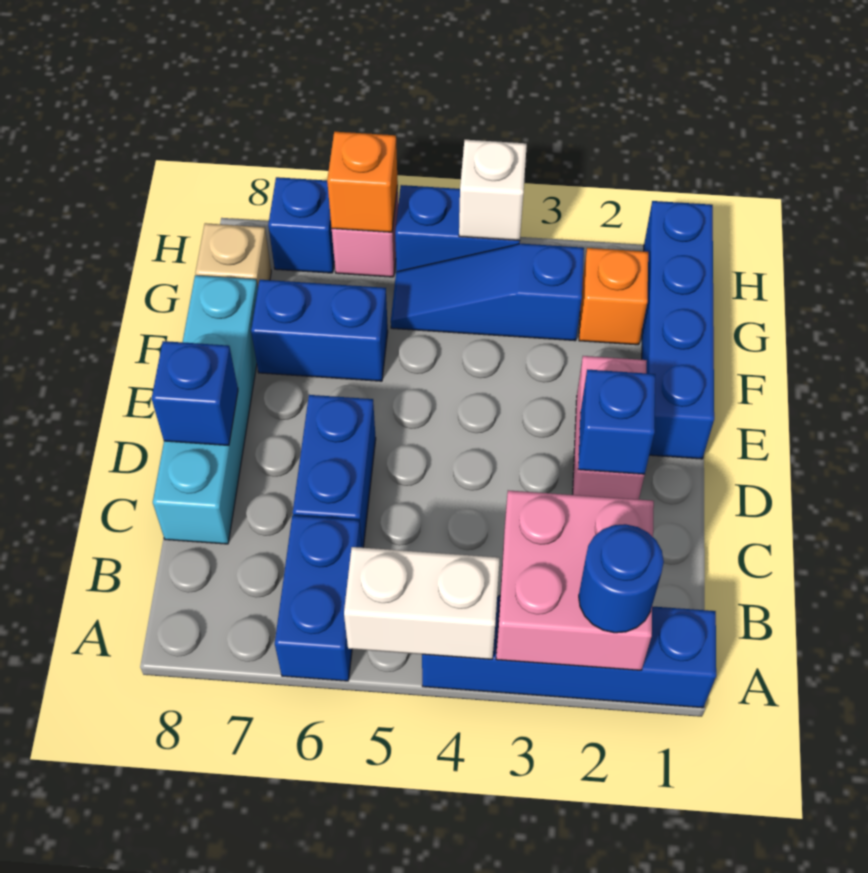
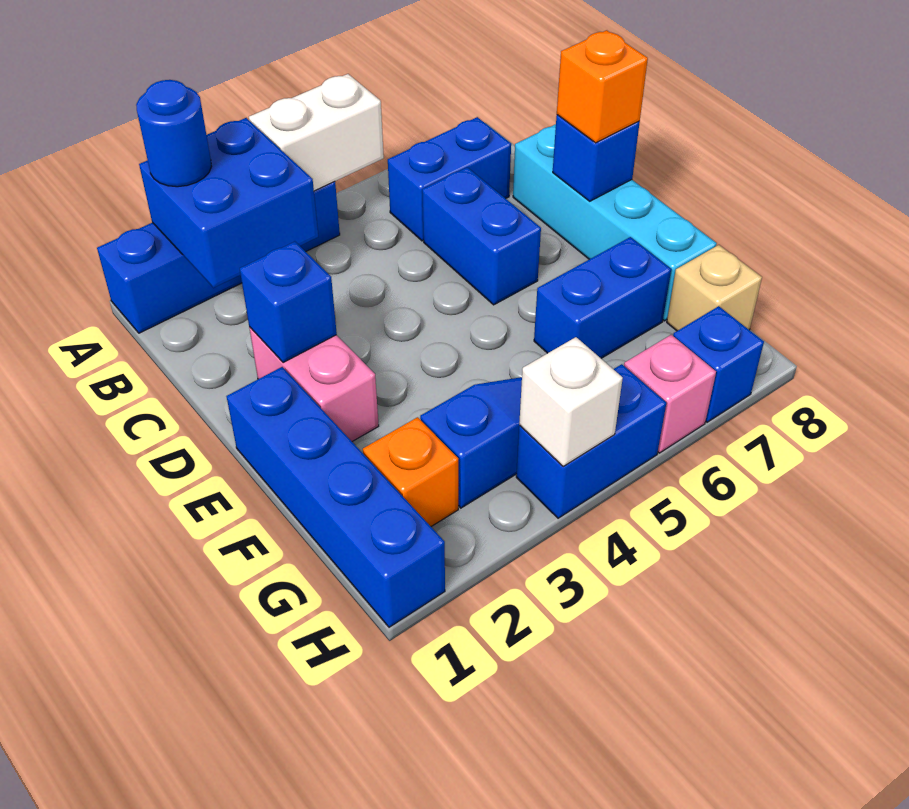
pink brick A2:B3 level 2 -> blue brick A2:B3 level 2
blue brick A6:B6 level 1 -> blue brick B6:B7 level 1
orange brick H6 level 2 -> orange brick D8 level 3

